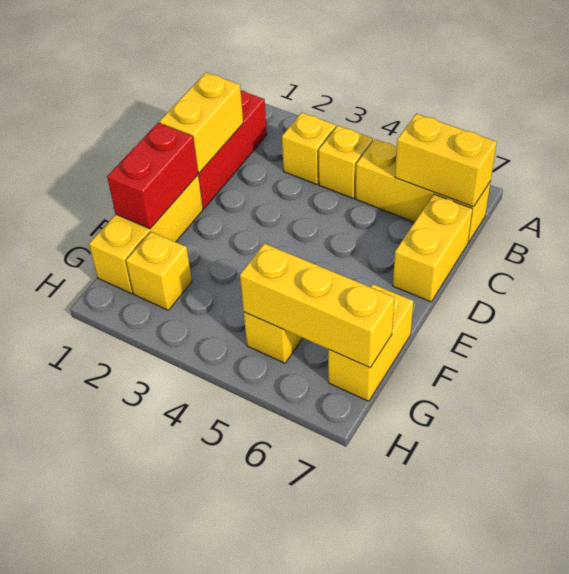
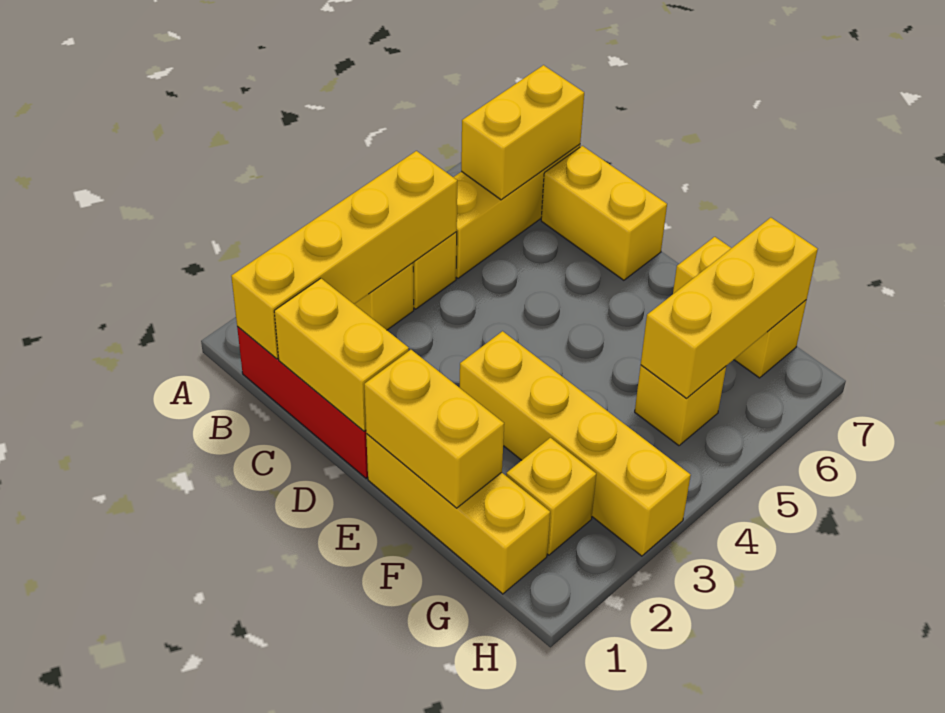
none -> yellow brick B1:B4 level 2
red brick E1:F1 level 2 -> yellow brick E1:F1 level 2
none -> yellow brick E3:H3 level 1

